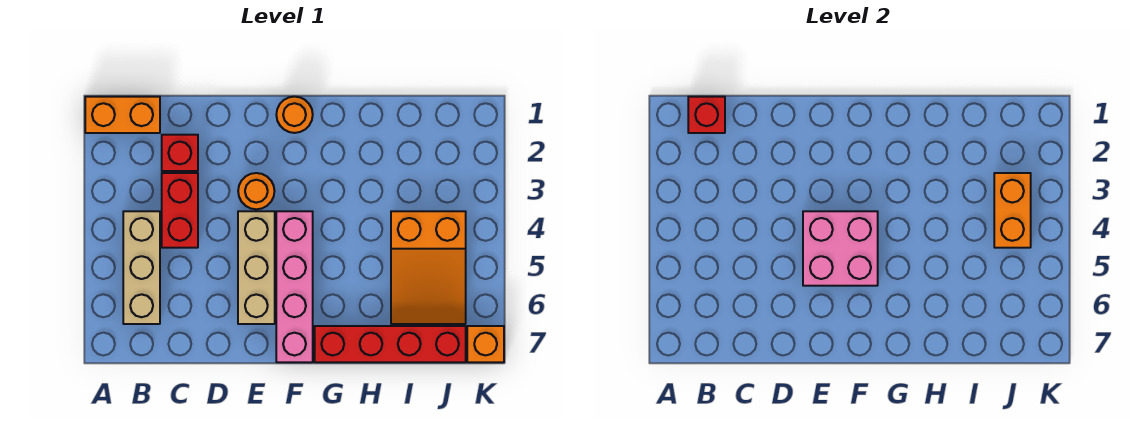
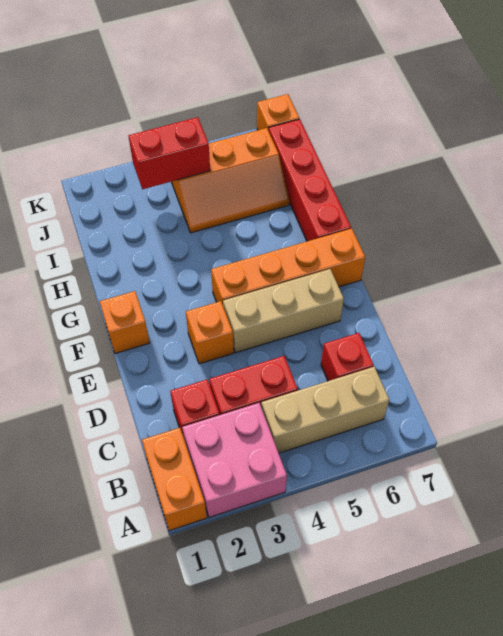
red brick B1 level 2 -> red brick C6 level 1
orange round brick E3 level 1 -> orange brick E3 level 1
pink brick E4:F5 level 2 -> pink brick A2:B3 level 1
orange round brick F1 level 1 -> orange brick F1 level 1
pink brick F4:F7 level 1 -> orange brick F4:F7 level 1
orange slope I4:J6 level 1 top 4 -> orange slope I4:J6 level 1 top J
orange brick J3:J4 level 2 -> red brick J3:J4 level 2

